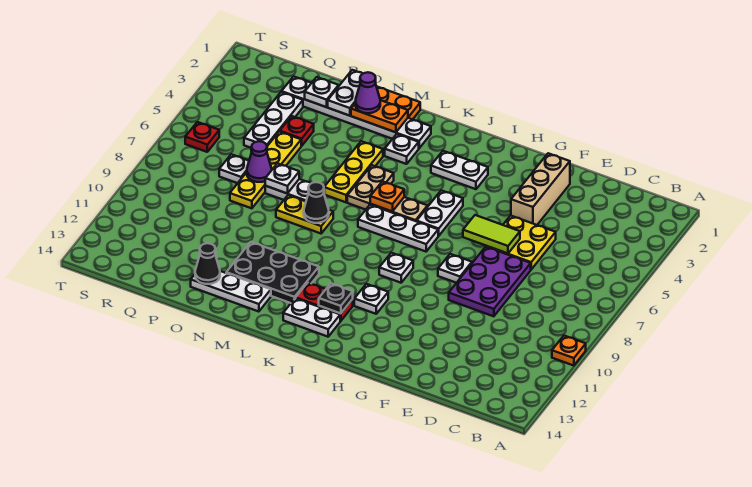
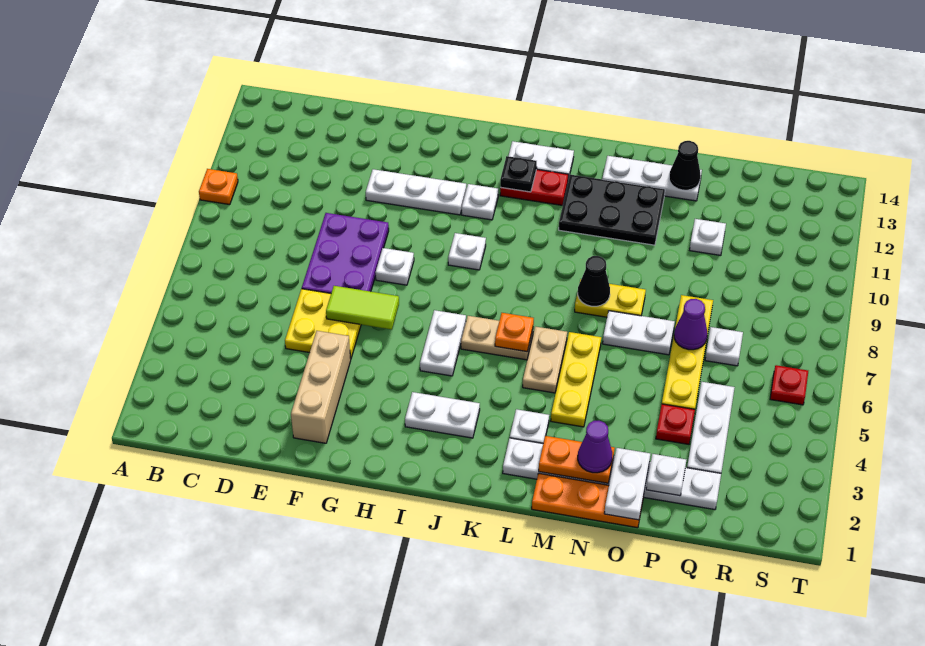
white plate I7:K7 level 1 -> white plate F11:H11 level 1
white plate O7 level 2 -> white plate P11 level 1

